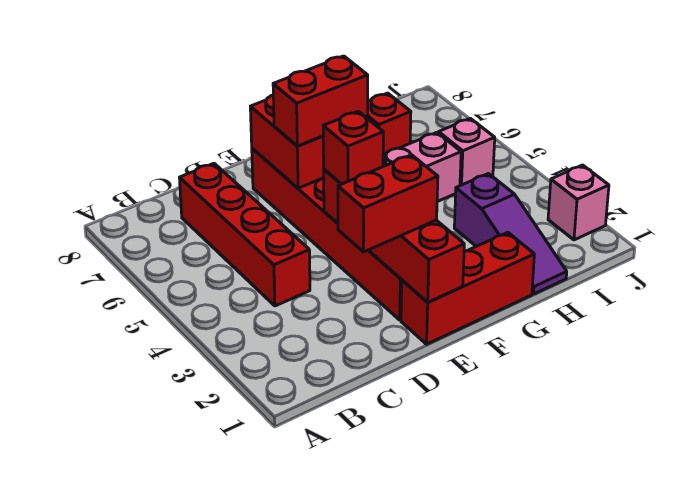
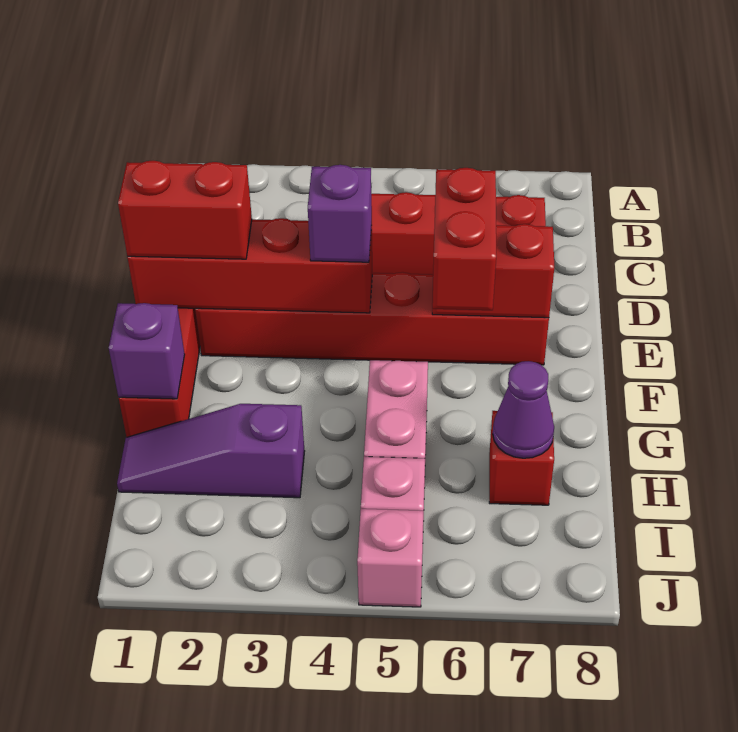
red brick D2:E2 level 3 -> red brick E1:E2 level 3
red brick E4 level 3 -> purple brick E4 level 3
none -> purple brick G1 level 2
none -> purple cone H7 level 2
pink brick J2 level 1 -> pink brick J5 level 1

